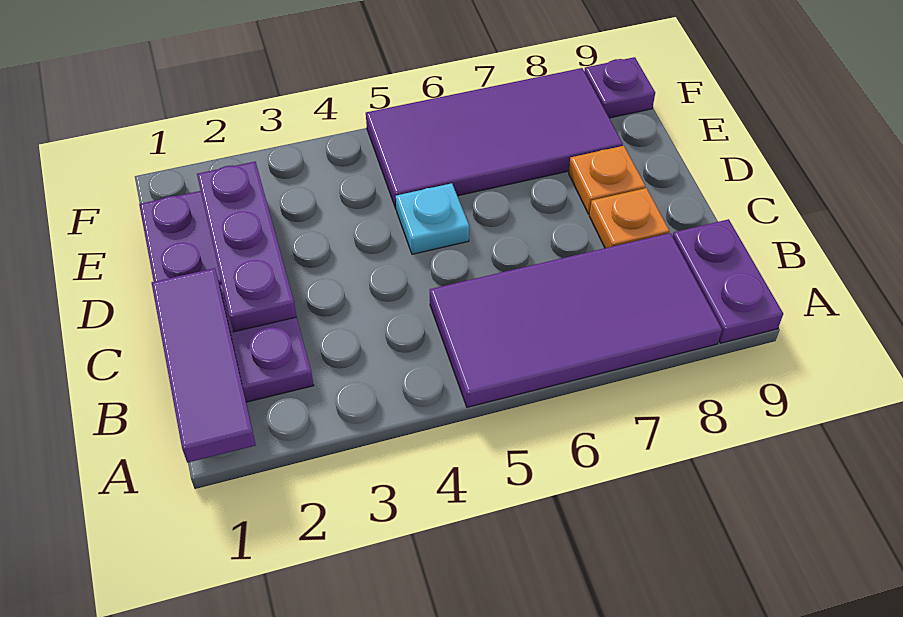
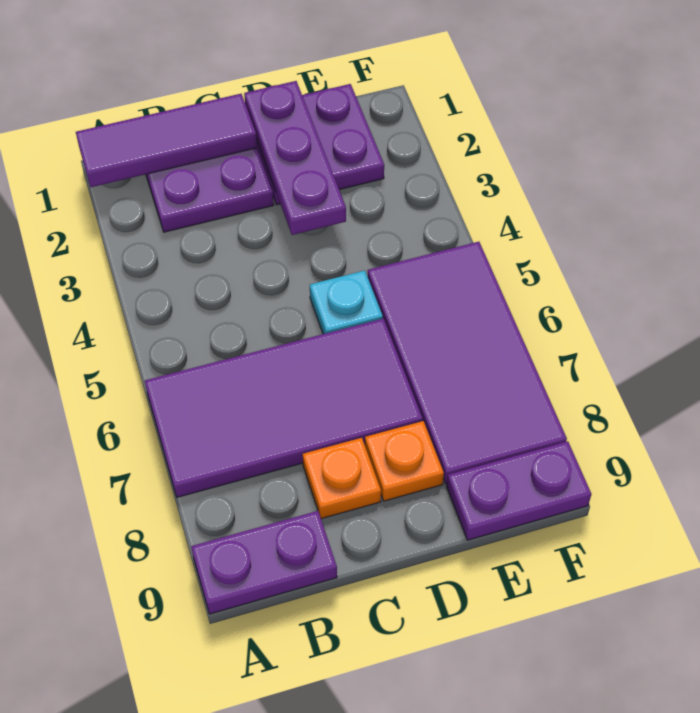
purple tile A5:B8 level 1 -> purple tile A6:D7 level 1
purple plate C2:E2 level 2 -> purple plate D1:D3 level 2
purple plate F9 level 1 -> purple plate E9:F9 level 1

